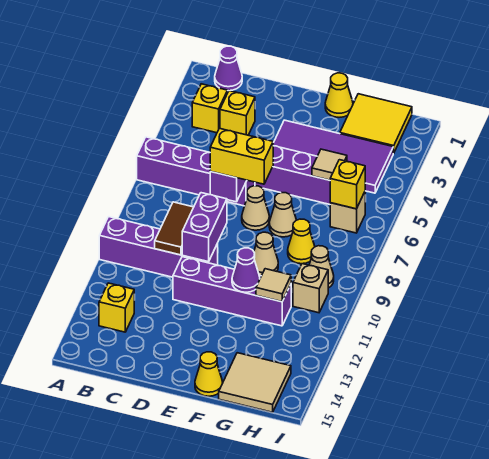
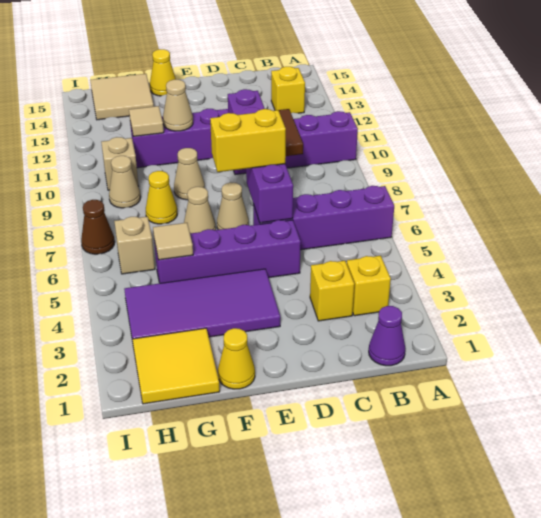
purple cone F11 level 2 -> tan cone F11 level 2
yellow brick H6 level 2 -> none
none -> brown cone I7 level 1

